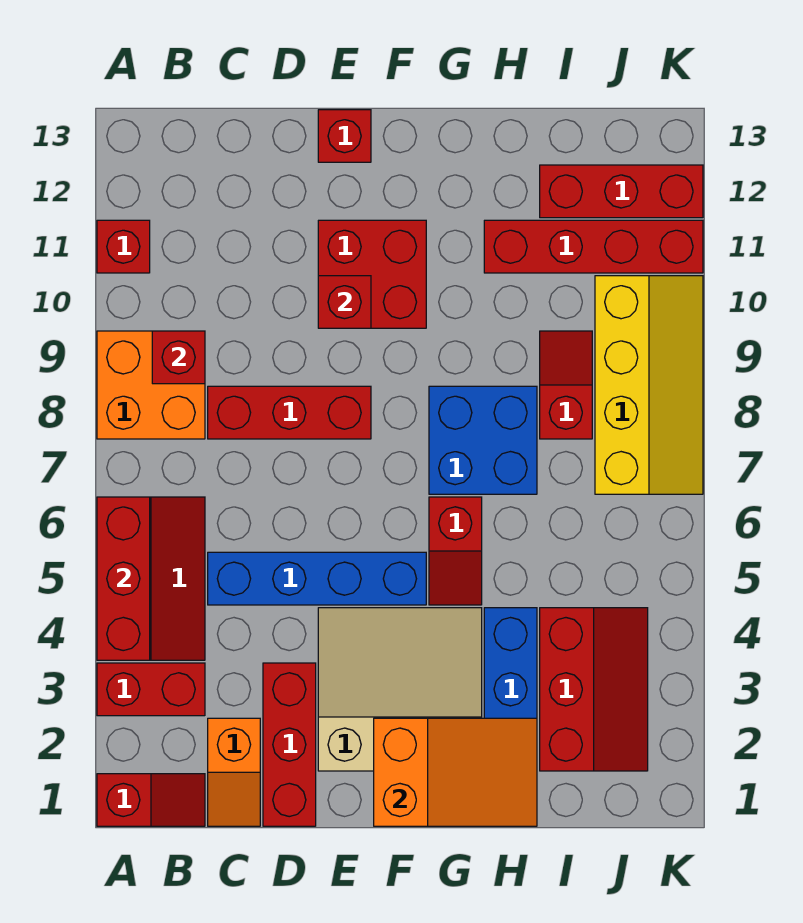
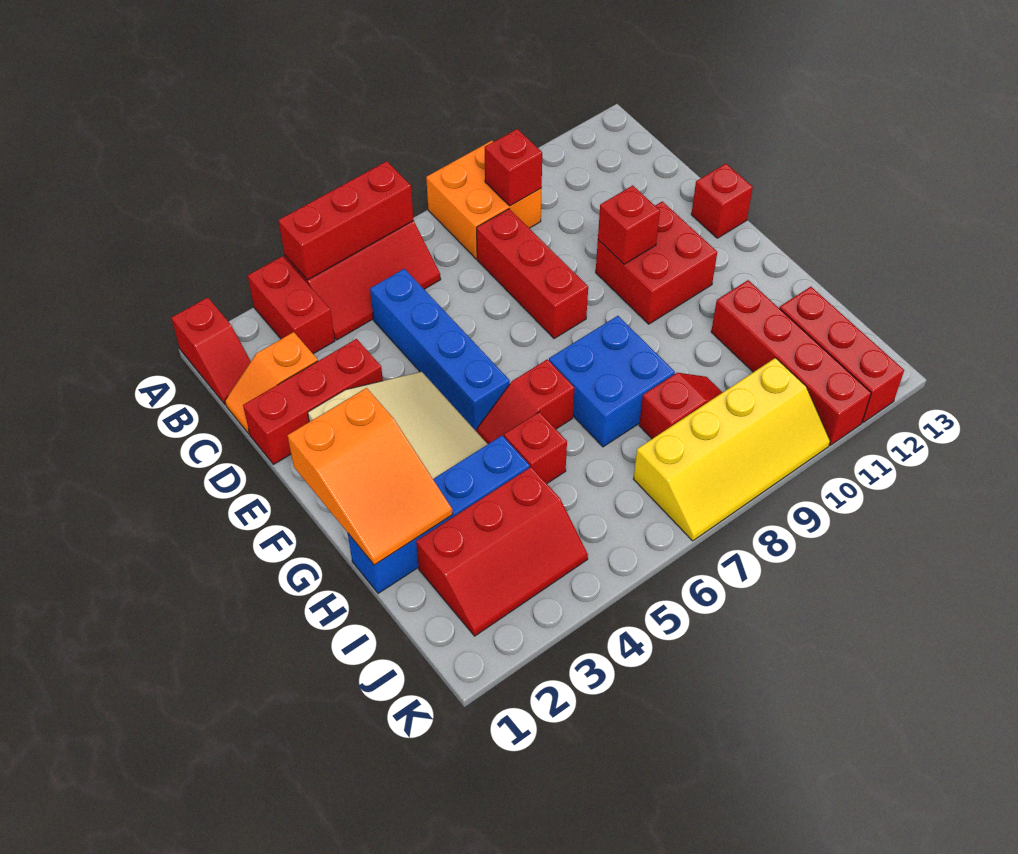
red brick A11 level 1 -> red brick H5 level 1

